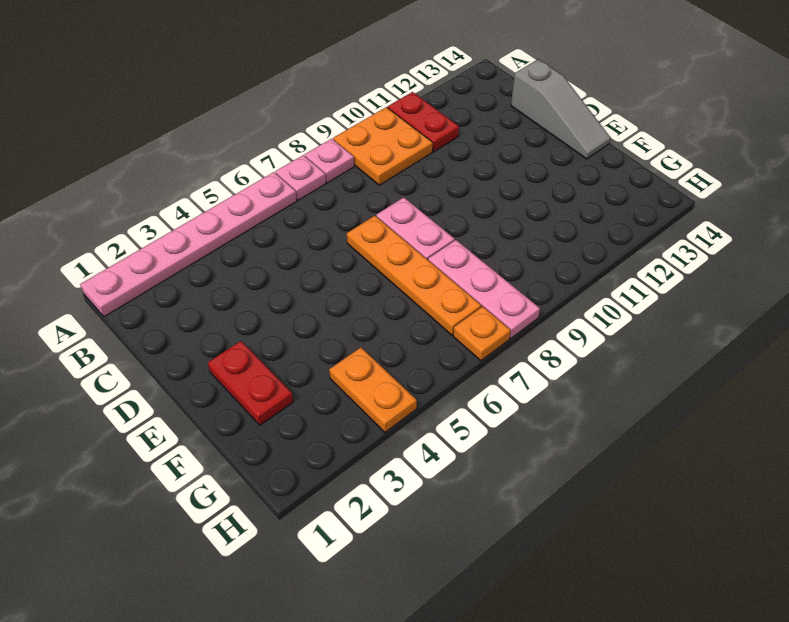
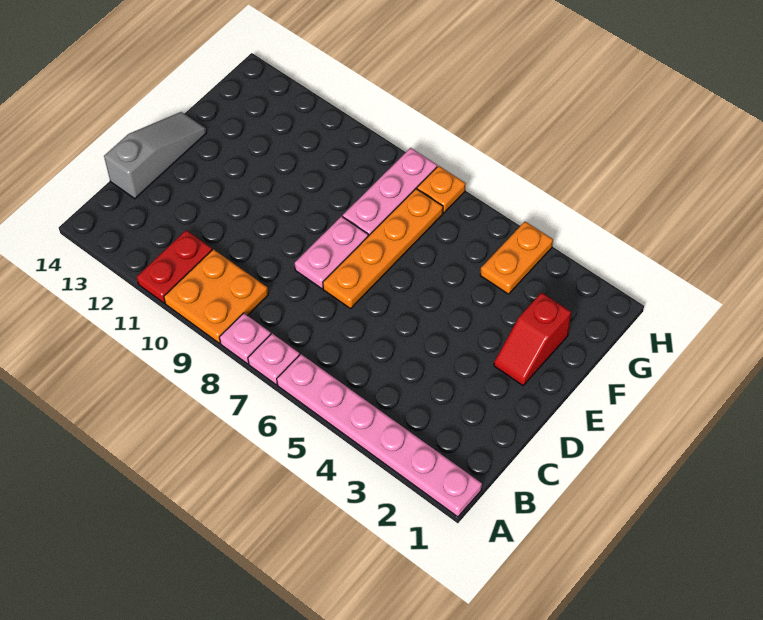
red plate E2:F2 level 1 -> red slope E2:F2 level 1 top F

